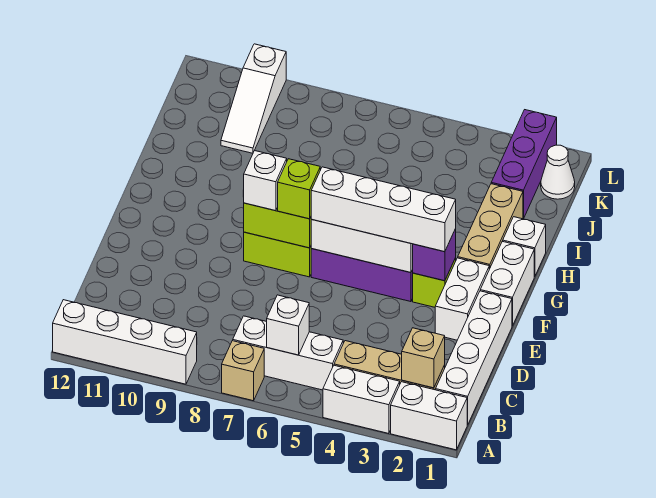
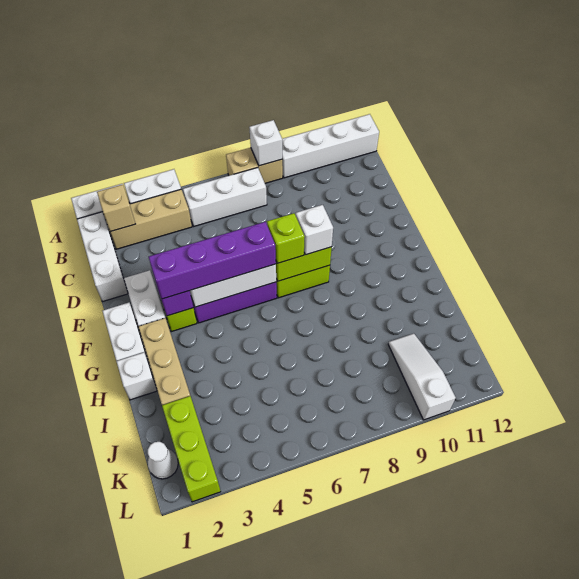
tan brick A7 level 1 -> tan brick A7:A8 level 1
white brick B1:E1 level 1 -> white brick B1:D1 level 1
white brick B6 level 2 -> white brick A8 level 2
white brick F3:F6 level 3 -> purple brick F3:F6 level 3
purple brick J2:L2 level 1 -> lime brick J2:L2 level 1

